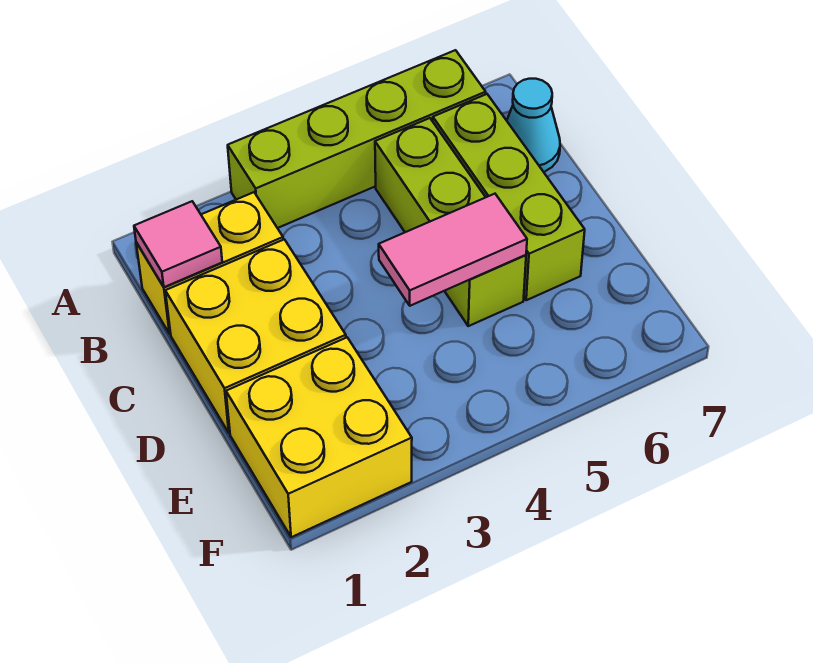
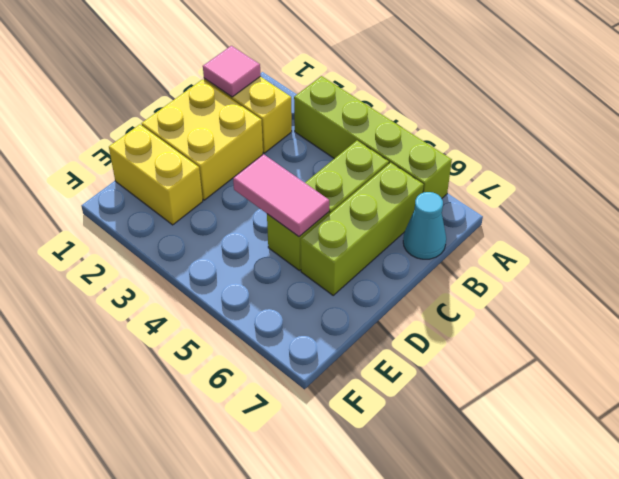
yellow brick E1:F2 level 1 -> yellow brick E1:E2 level 1

